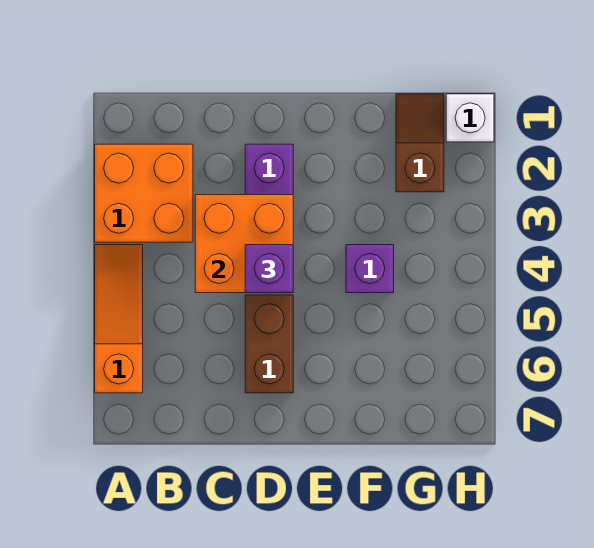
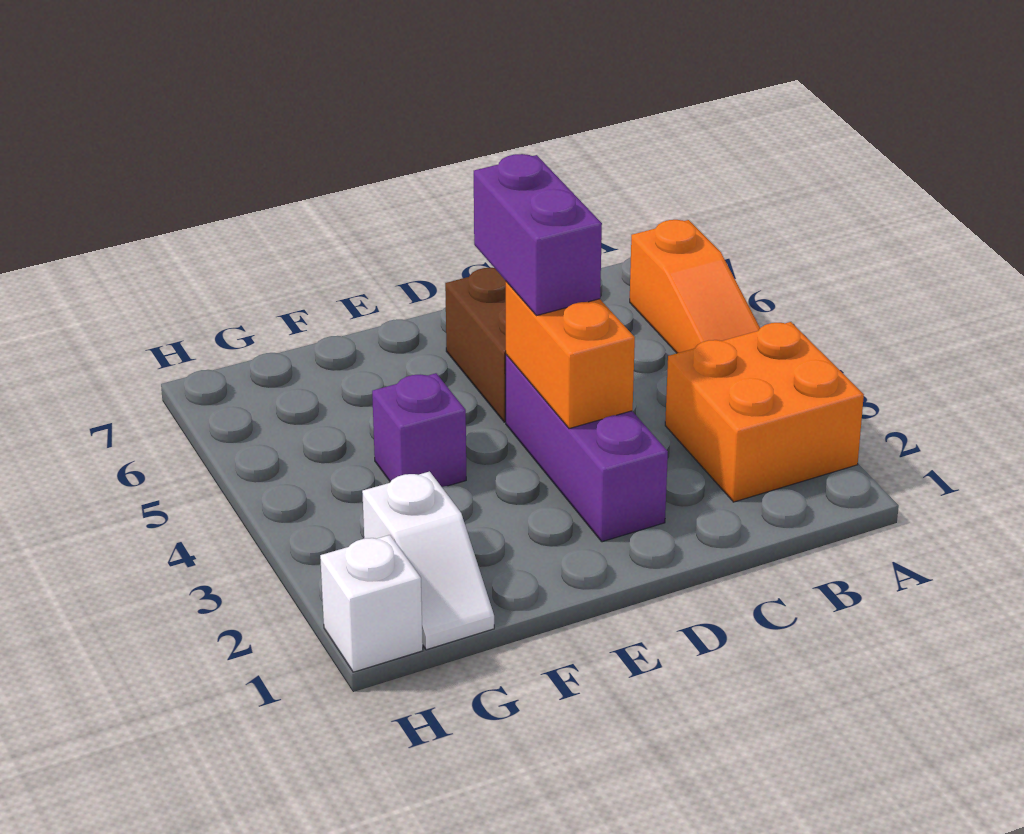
orange brick C3:D4 level 2 -> orange brick D3:D4 level 2
purple brick D4 level 3 -> purple brick D4:D5 level 3
brown slope G1:G2 level 1 top 2 -> white slope G1:G2 level 1 top 2

